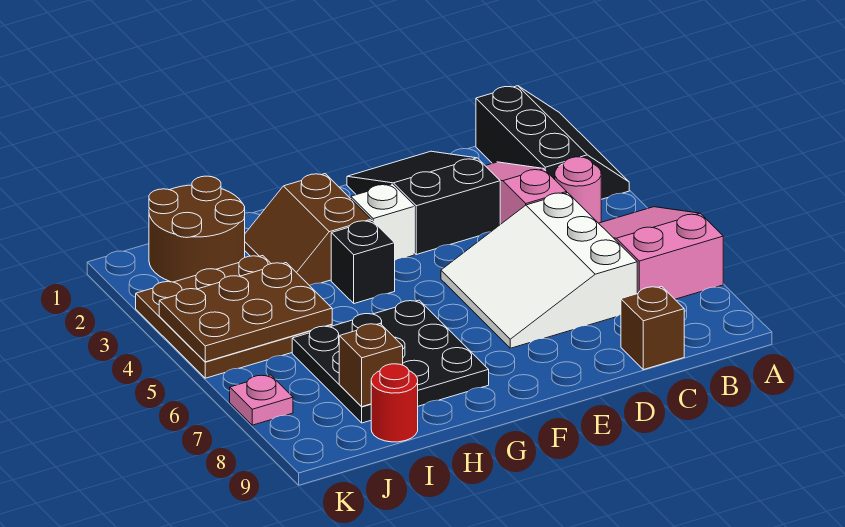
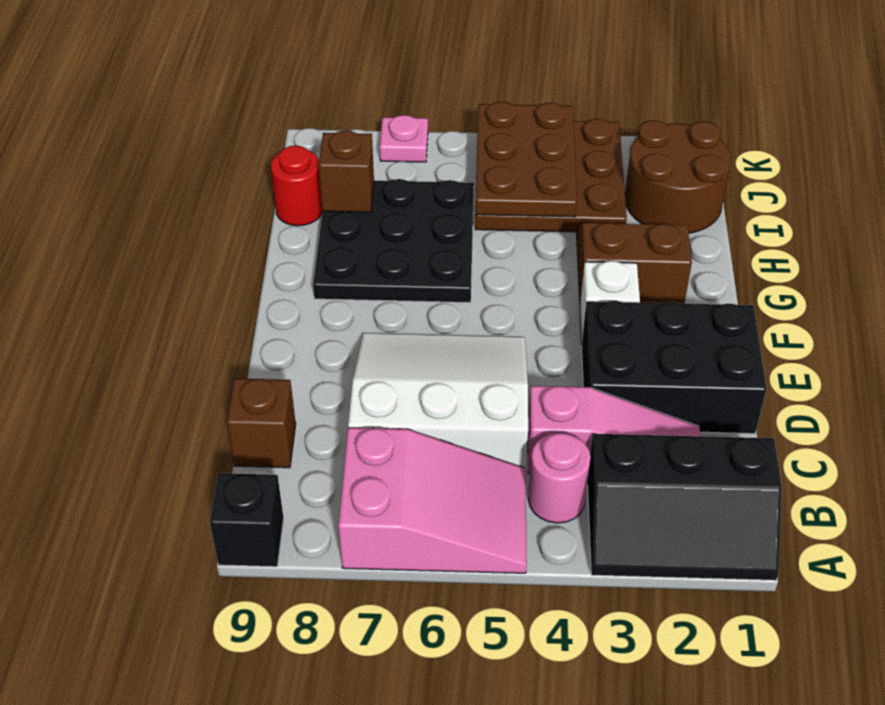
black slope D1:E3 level 1 top 3 -> black brick D1:E3 level 1
black brick G4 level 1 -> black brick A9 level 1

